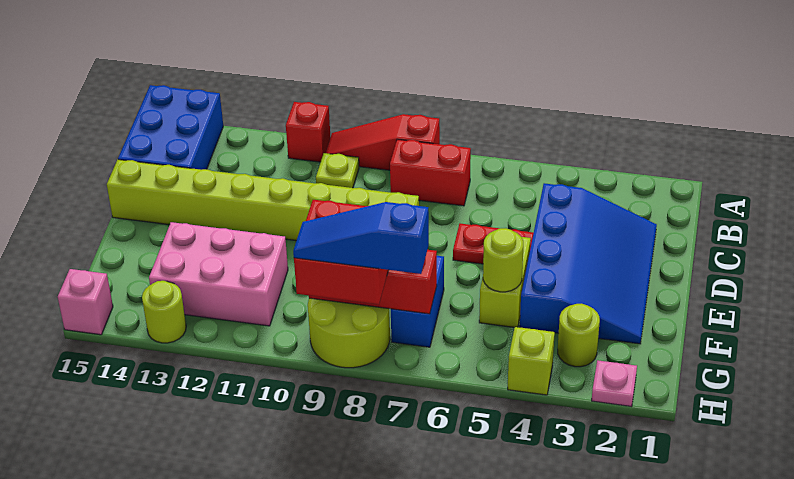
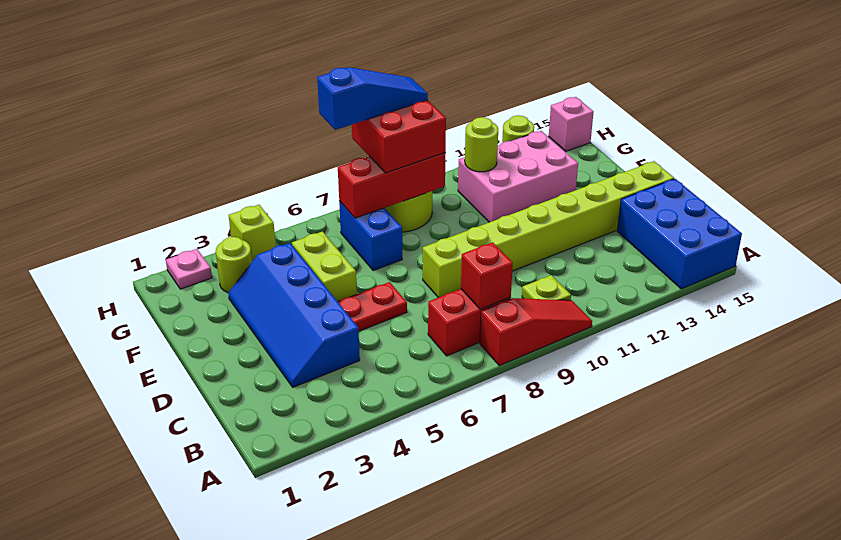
red brick A11 level 1 -> red brick B8 level 2
blue slope C2:F4 level 1 top 4 -> blue slope C3:F4 level 1 top 4
lime round brick F5 level 2 -> lime round brick G11 level 2

